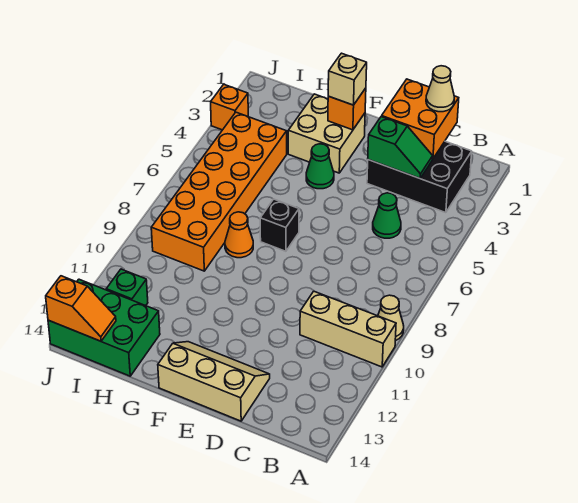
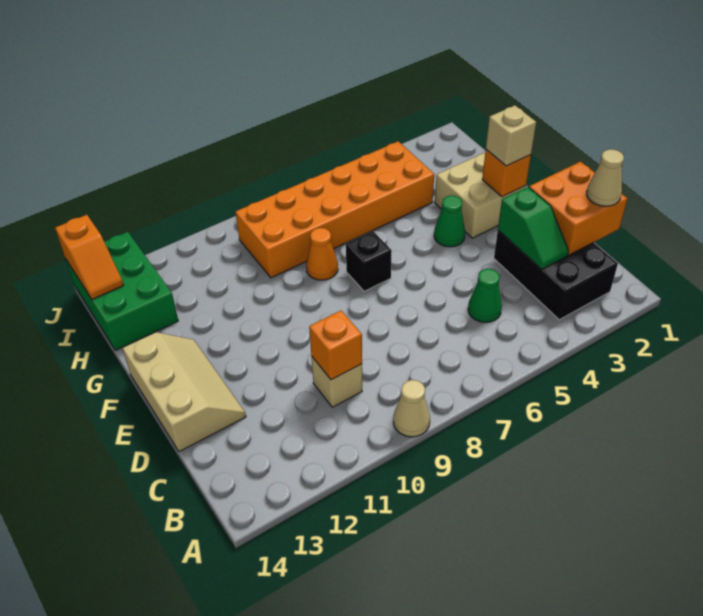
tan brick A10:C10 level 1 -> tan brick C10 level 1
green brick I12 level 1 -> none
orange brick J3 level 1 -> orange brick C10 level 2

